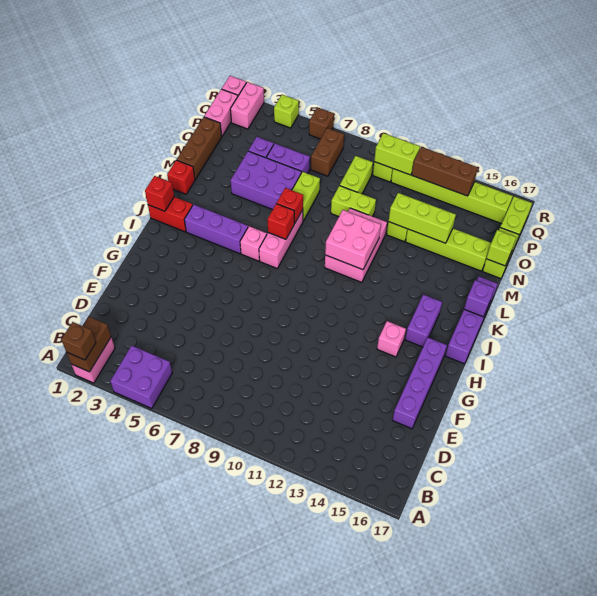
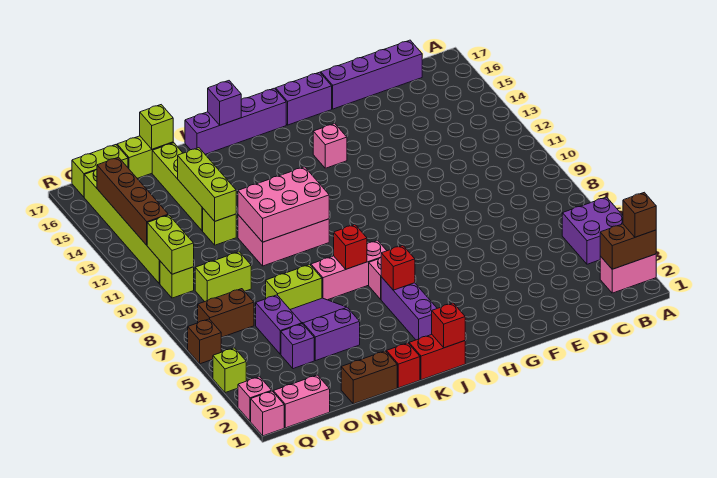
purple brick E16:H16 level 1 -> purple brick C17:F17 level 1
purple brick I15:J15 level 1 -> purple brick G17:H17 level 1
red brick J1:J2 level 1 -> red brick J1:K1 level 1
pink brick K10:L11 level 2 -> pink brick K10:M11 level 2
red brick L7 level 2 -> red brick J5 level 2
brown brick M1:O1 level 1 -> brown brick M1:N1 level 1
purple brick M4:N6 level 1 -> purple slope M4:N6 level 1 top 4
lime brick N9:N10 level 1 -> none
pink brick Q2:R2 level 1 -> pink brick R2 level 1
brown brick Q12:Q14 level 2 -> brown brick Q12:Q15 level 2

